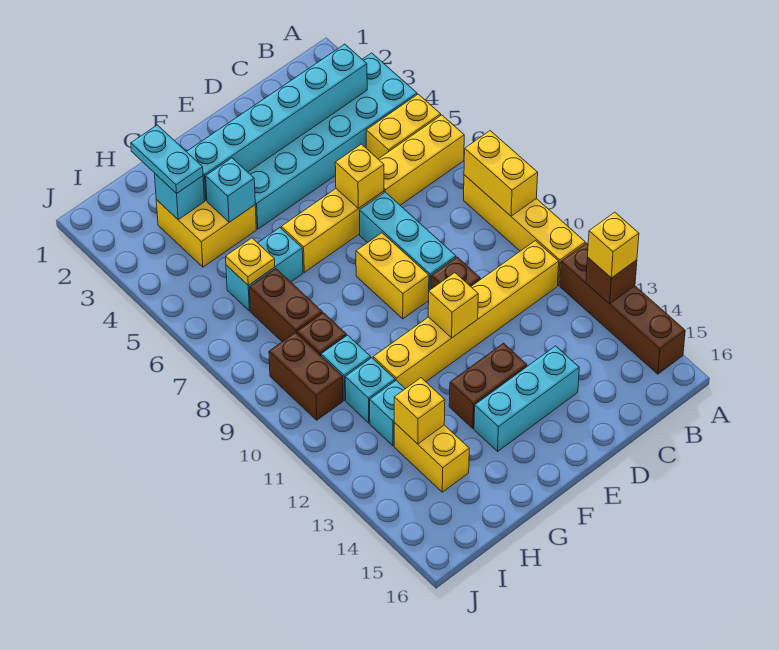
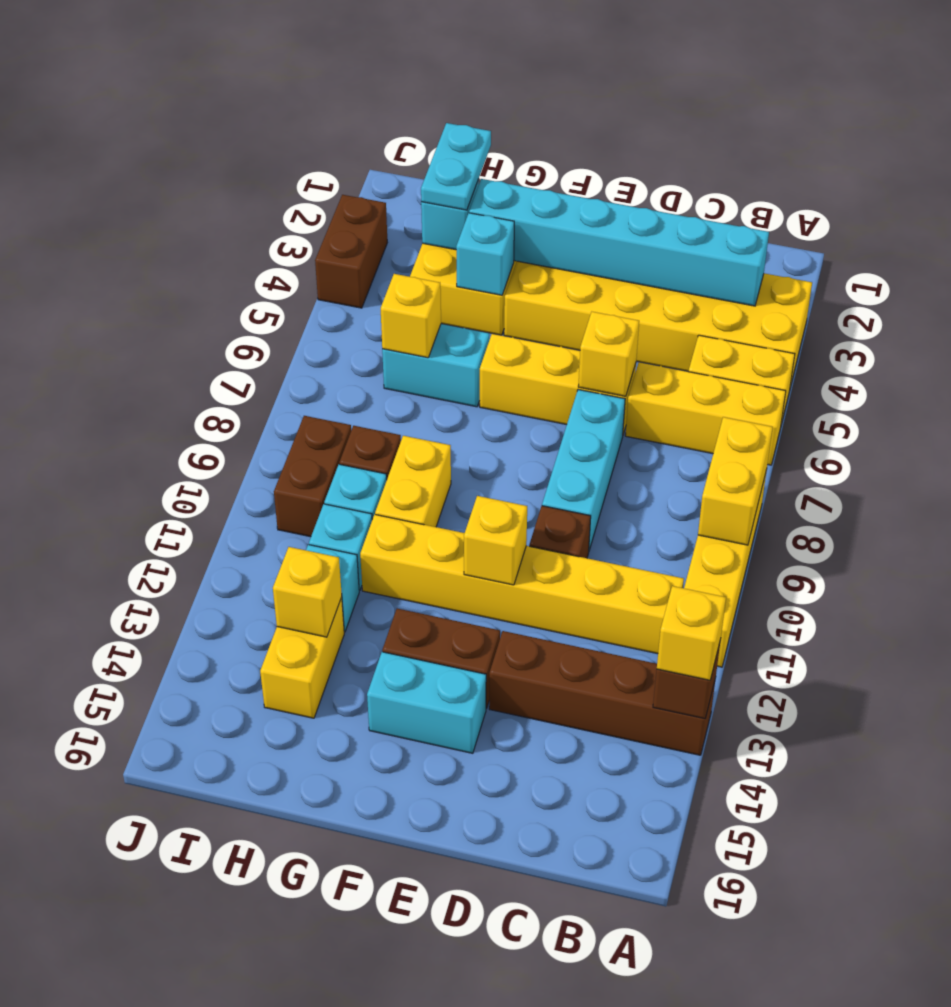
cyan brick A3:F4 level 1 -> yellow brick A3:F4 level 1
brown brick A12:A15 level 1 -> brown brick A13:D13 level 1
cyan brick D14:F14 level 1 -> cyan brick E14:F14 level 1
yellow brick E8:E9 level 1 -> yellow brick G9:G10 level 1
yellow plate H6 level 2 -> yellow brick H6 level 2
brown brick H7:H8 level 1 -> brown brick J3:J4 level 1

